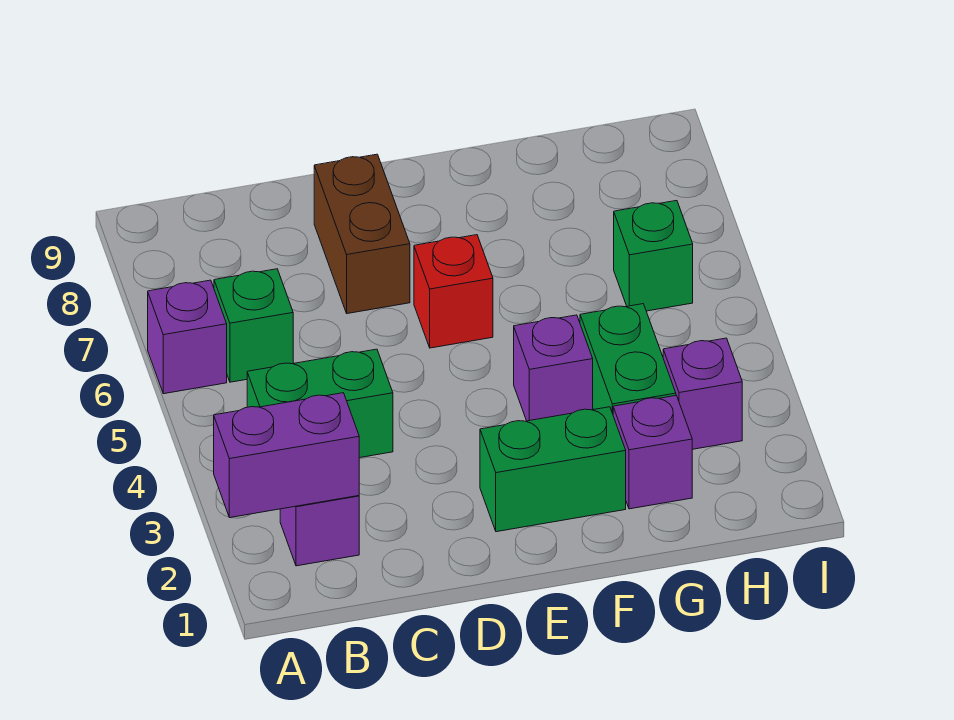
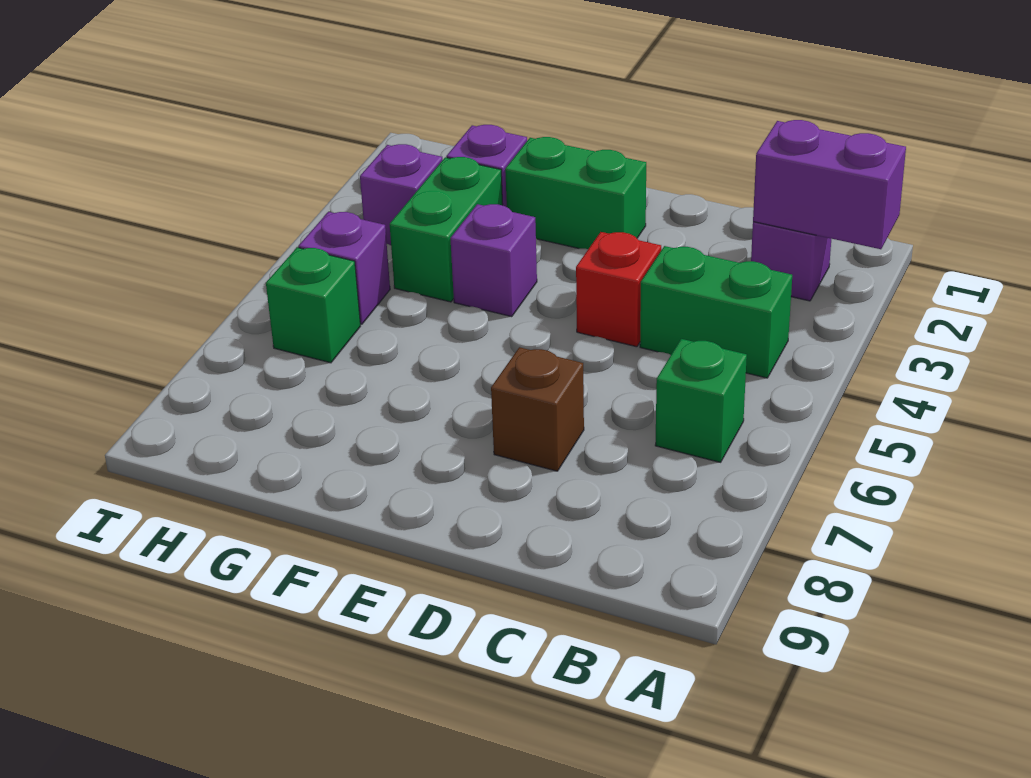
purple brick A6 level 1 -> purple brick H5 level 1
brown brick D7:D8 level 1 -> brown brick D7 level 1
red brick E6 level 1 -> red brick D4 level 1

